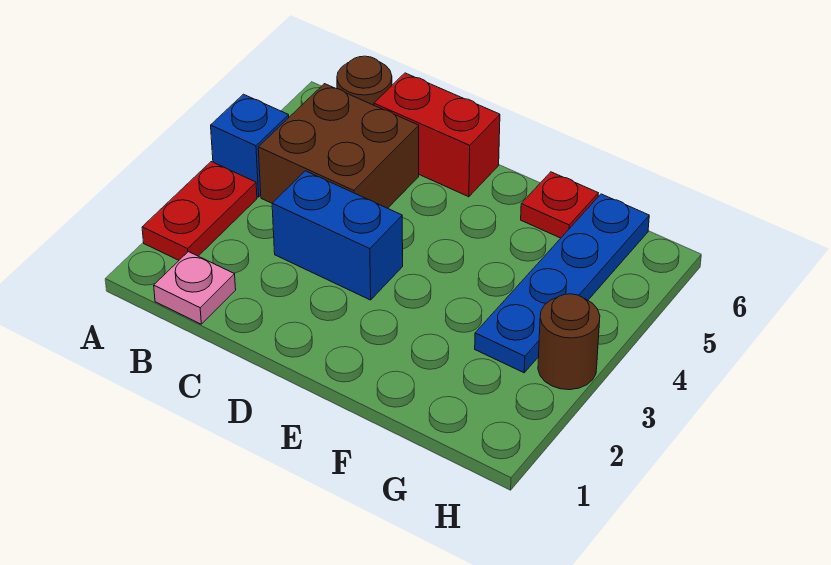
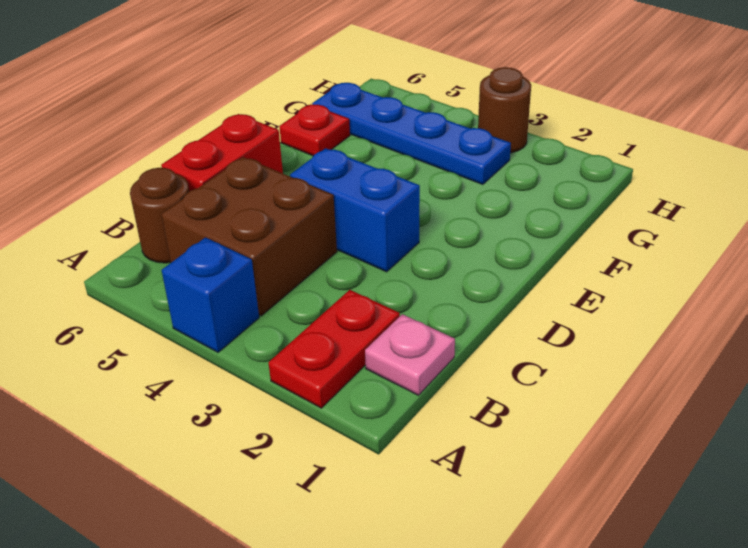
red plate A2:A3 level 1 -> red plate A2:B2 level 1
blue brick C3:D3 level 1 -> blue brick D3:D4 level 1

